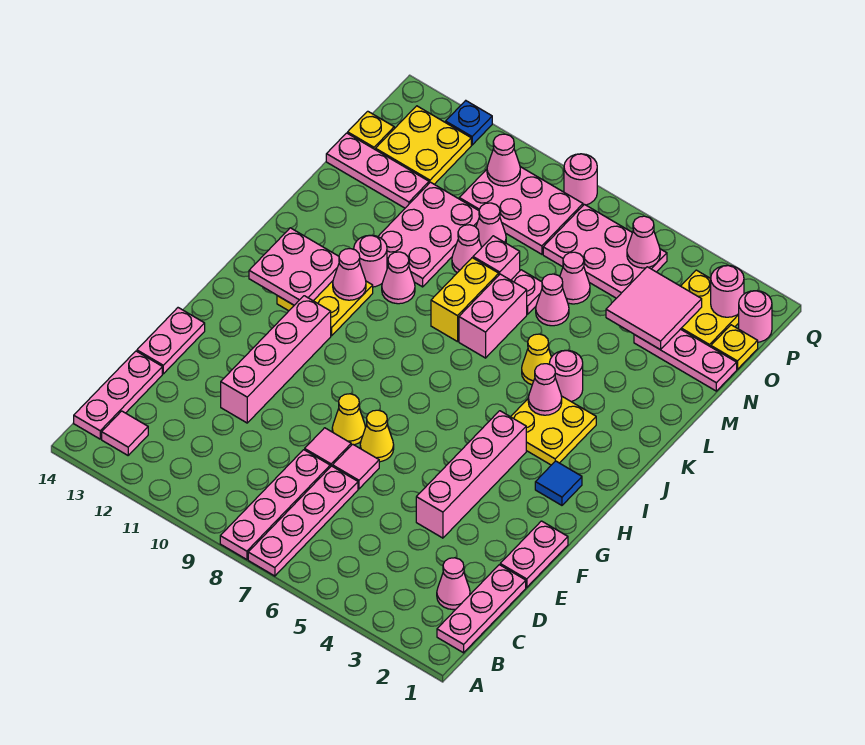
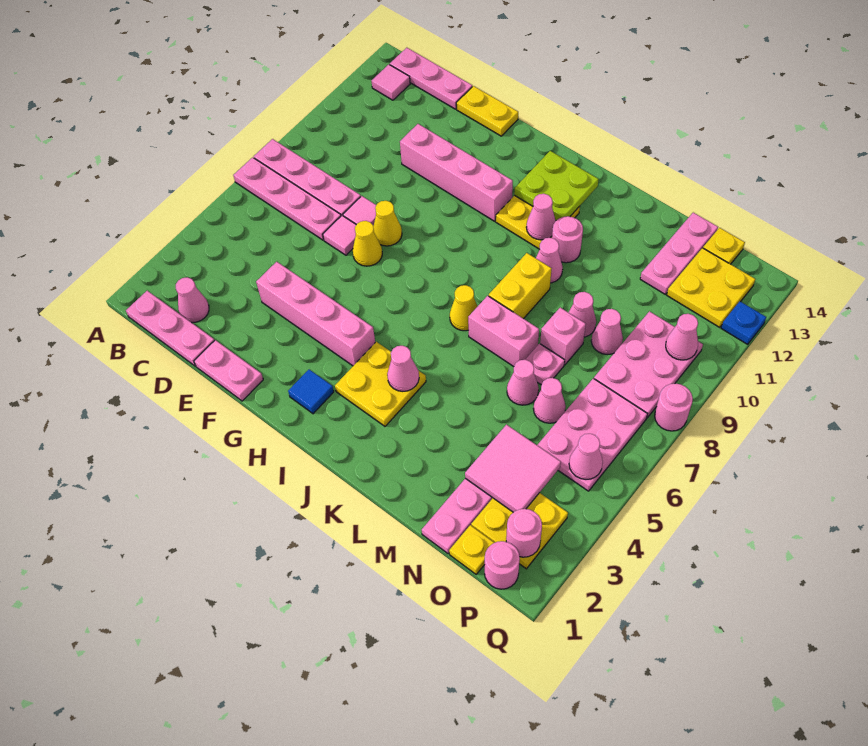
pink plate E14:F14 level 1 -> yellow plate E14:F14 level 1
pink plate I12:J13 level 2 -> lime plate I12:J13 level 2
pink round brick K4 level 1 -> none
yellow cone K5 level 1 -> yellow cone J7 level 1
yellow brick K8:L8 level 1 -> yellow brick K8:K9 level 1
pink plate L10:N11 level 1 -> none

